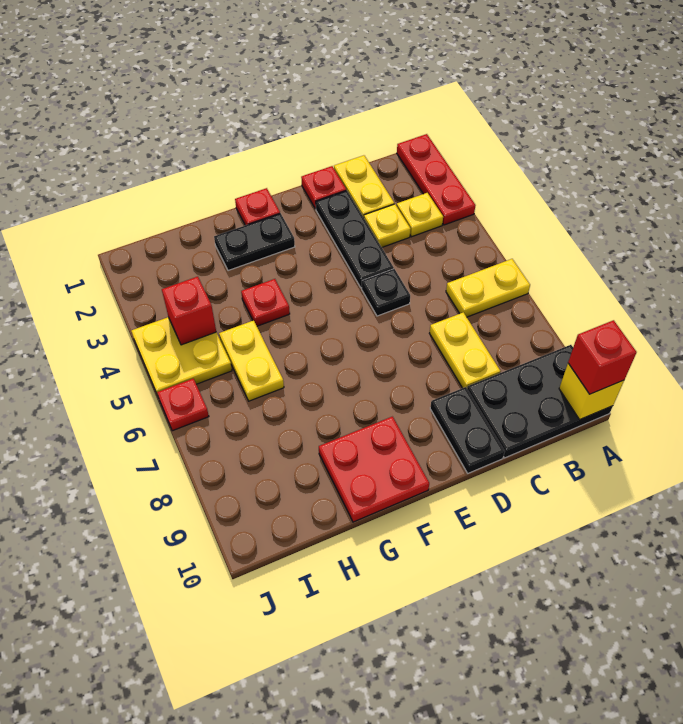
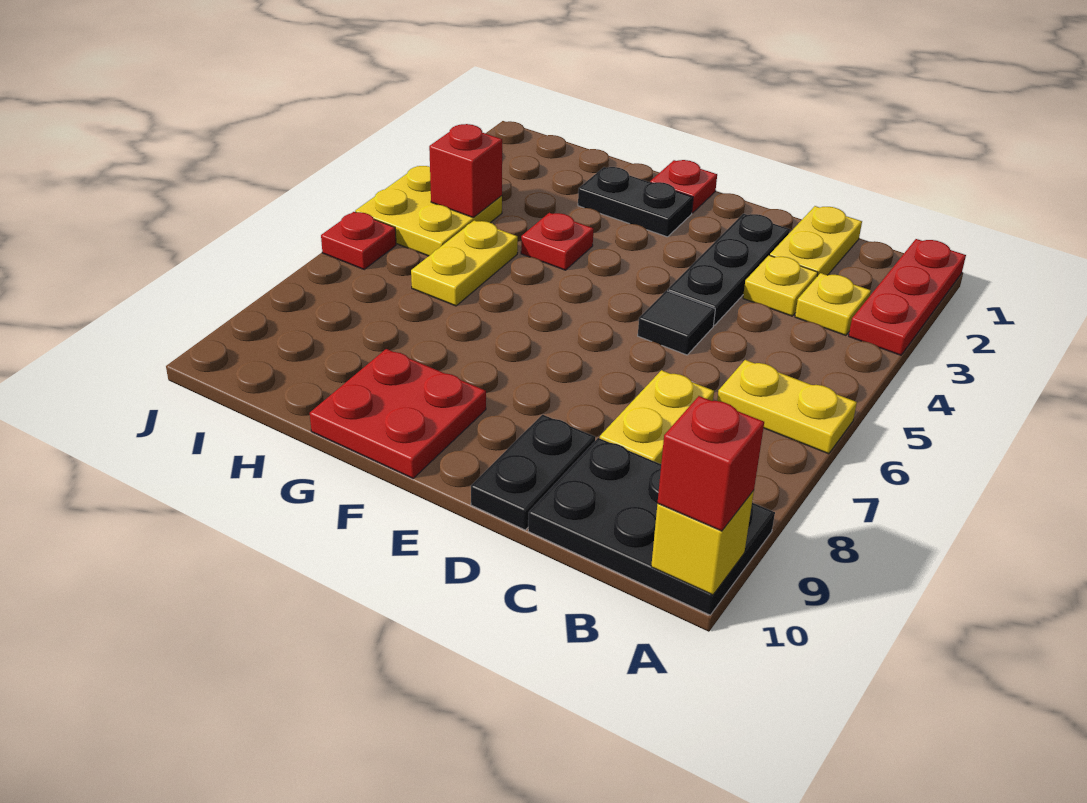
red plate D1 level 1 -> none
black plate D5 level 1 -> black tile D5 level 1

